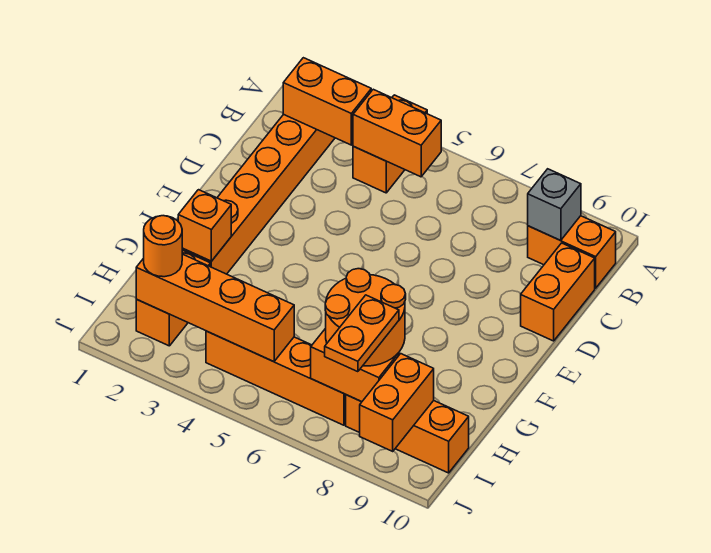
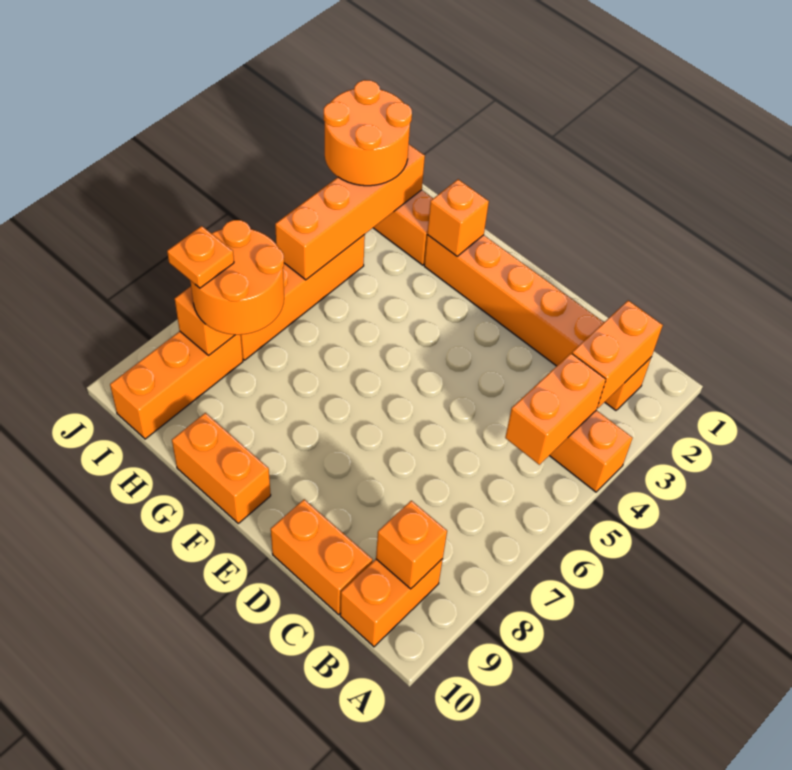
grey brick B9 level 2 -> orange brick B9 level 2
orange round brick I2 level 3 -> orange round brick I2:J3 level 3
orange plate I8:J8 level 4 -> orange plate I8 level 4
orange brick I9:J9 level 2 -> orange brick F10:G10 level 1

